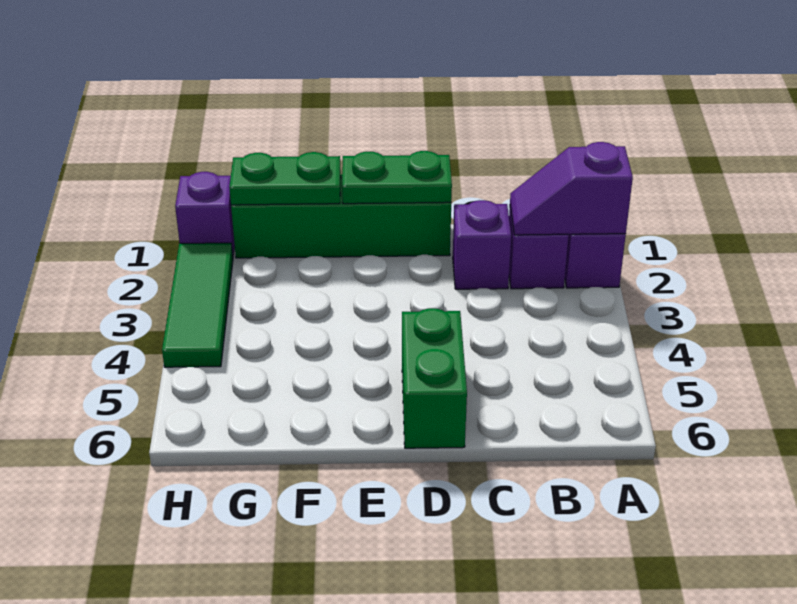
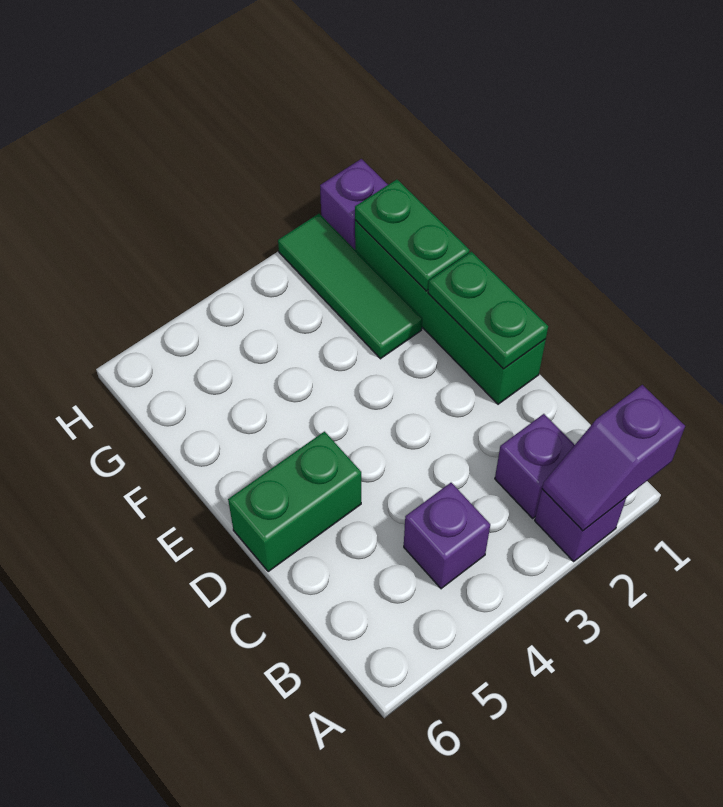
purple slope A2:B2 level 2 top A -> purple slope A1:A2 level 2 top 1
purple brick C2 level 1 -> purple brick B4 level 1
green tile H2:H4 level 1 -> green tile F2:H2 level 1

